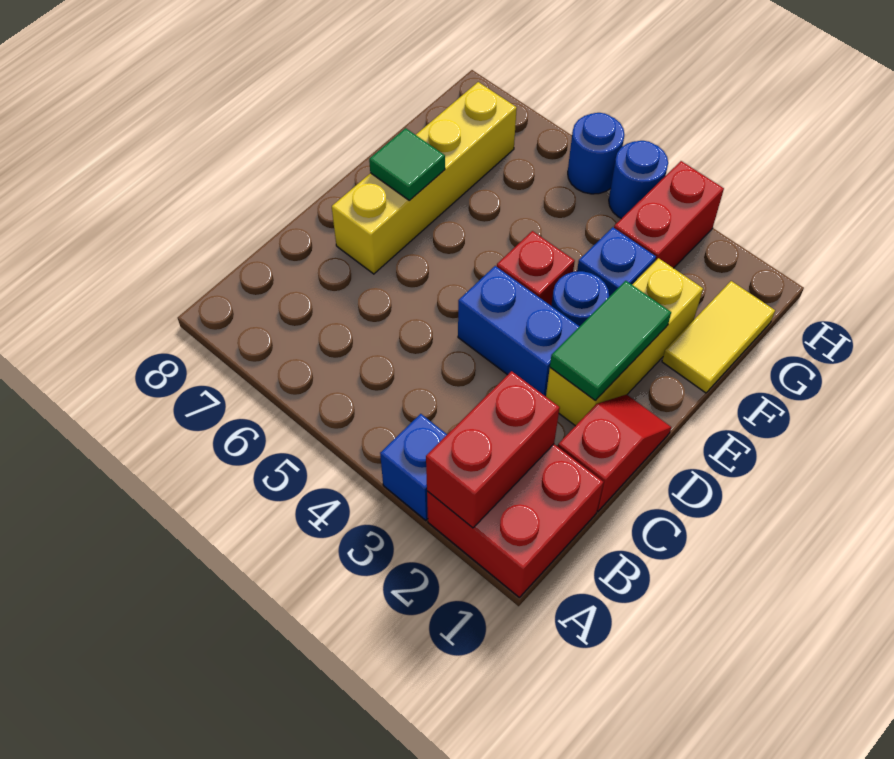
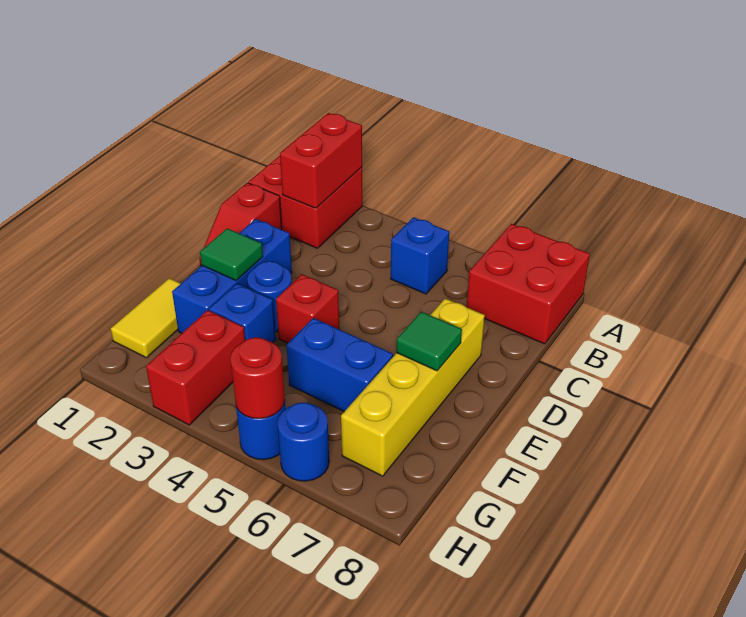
blue brick A3 level 1 -> blue brick B5 level 1
none -> red brick A7:B8 level 1
yellow brick D2:F2 level 1 -> blue brick D2:F2 level 1
green tile D2:E2 level 2 -> green tile E2 level 2
blue brick D3:D4 level 1 -> blue brick F5:F6 level 1
blue round brick H4 level 1 -> blue round brick H6 level 1
none -> red round brick H5 level 2

